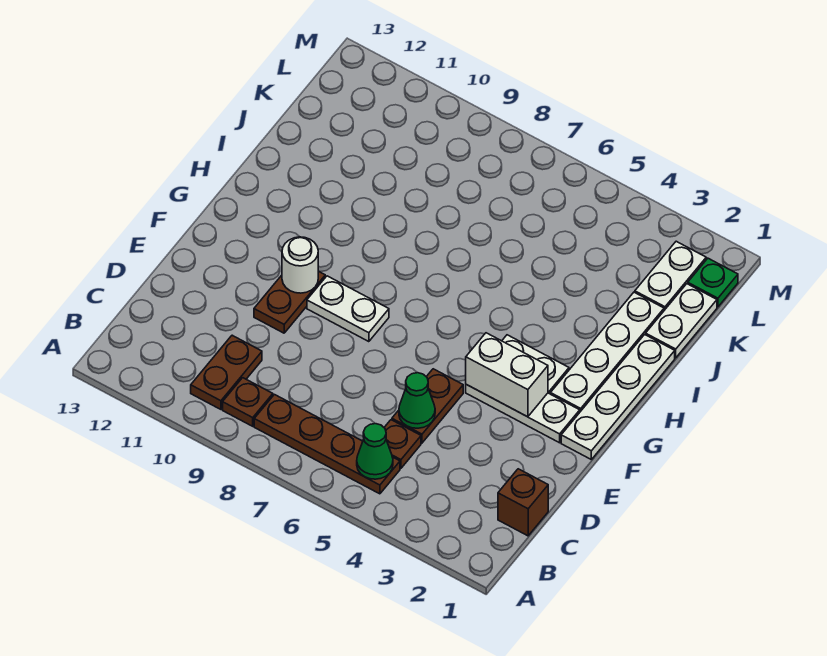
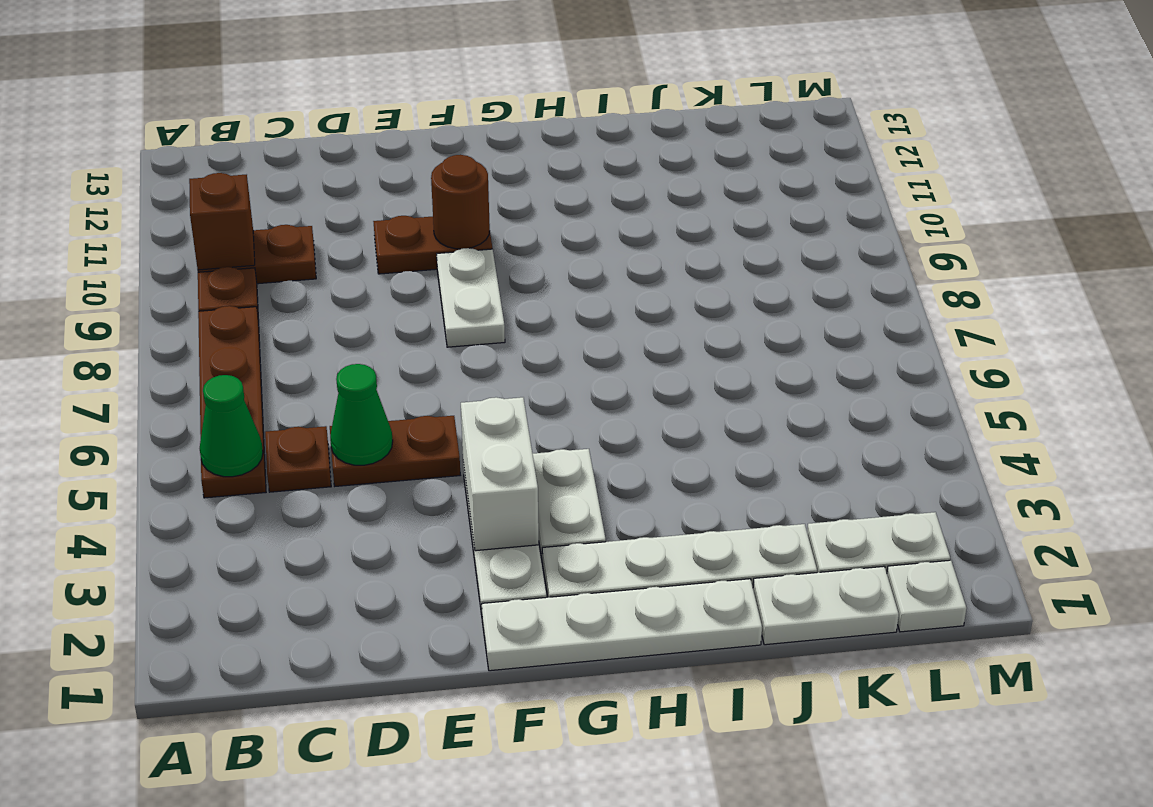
brown brick C1 level 1 -> brown brick B10 level 2
white round brick F10 level 2 -> brown round brick F10 level 2
green plate L1 level 1 -> white plate L1 level 1

